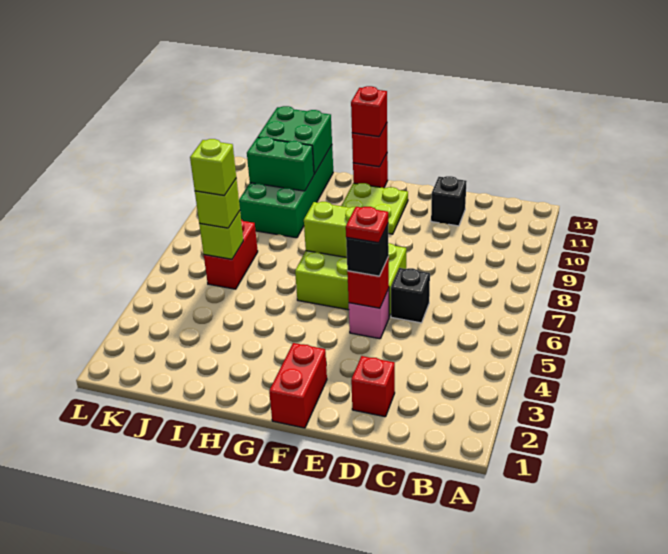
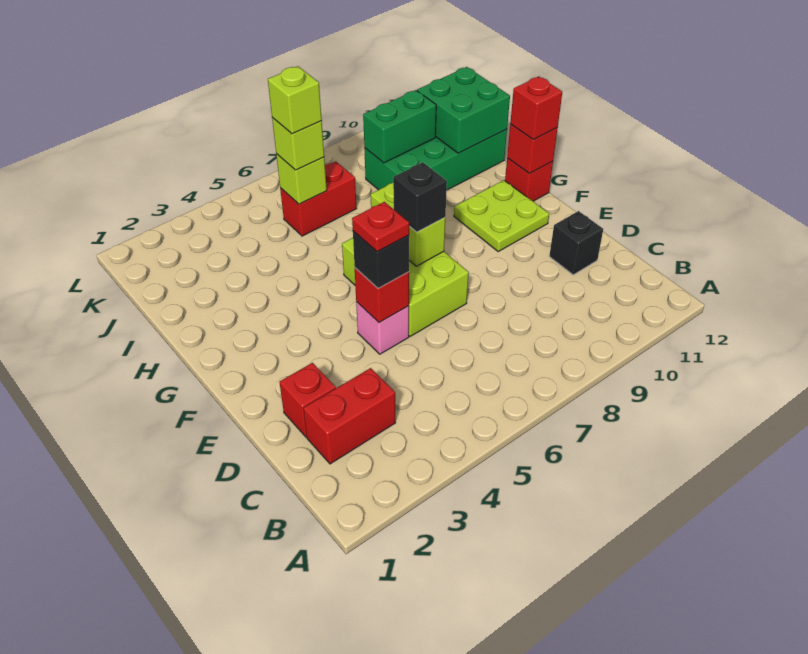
black brick D6 level 1 -> black brick F7 level 3
red brick F1:F2 level 1 -> red brick C2:C3 level 1
green brick I10:J10 level 2 -> green brick J9:J10 level 2

